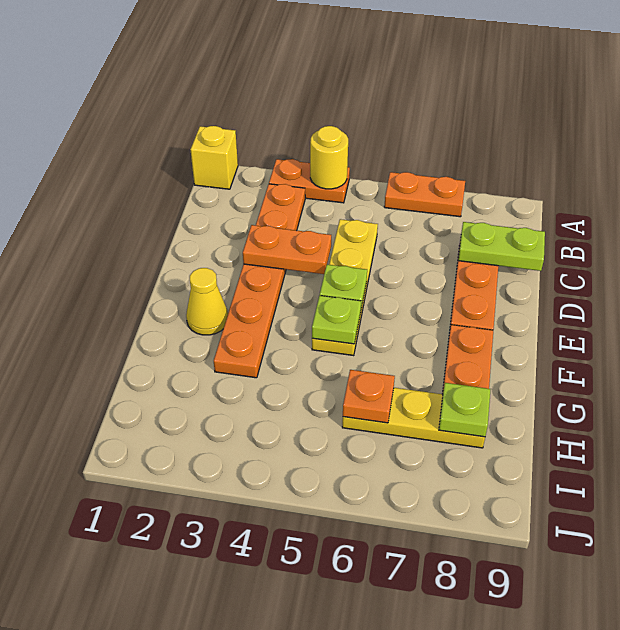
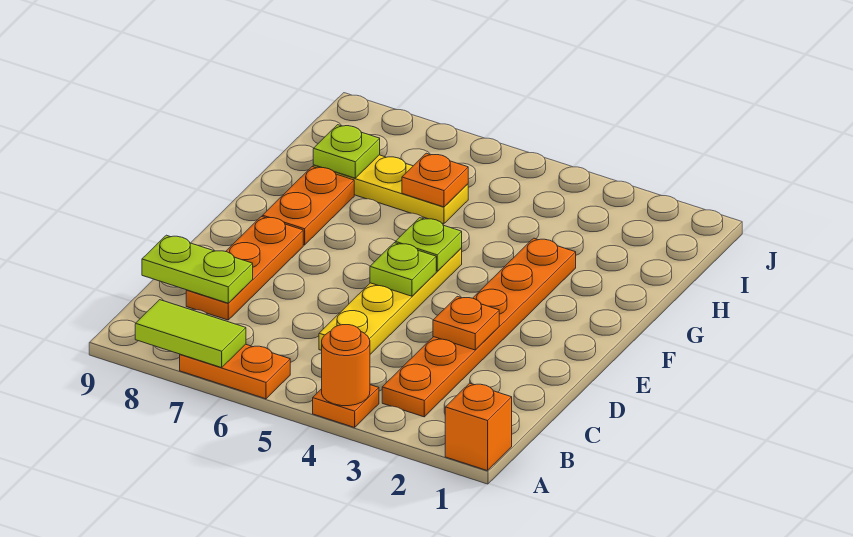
yellow brick A1 level 1 -> orange brick A1 level 1
orange plate A3:A4 level 1 -> orange plate A4 level 1
yellow round brick A4 level 2 -> orange round brick A4 level 2
none -> lime tile A7:A8 level 2
orange plate D3:D4 level 2 -> orange plate D3 level 2
yellow cone F2 level 1 -> none

